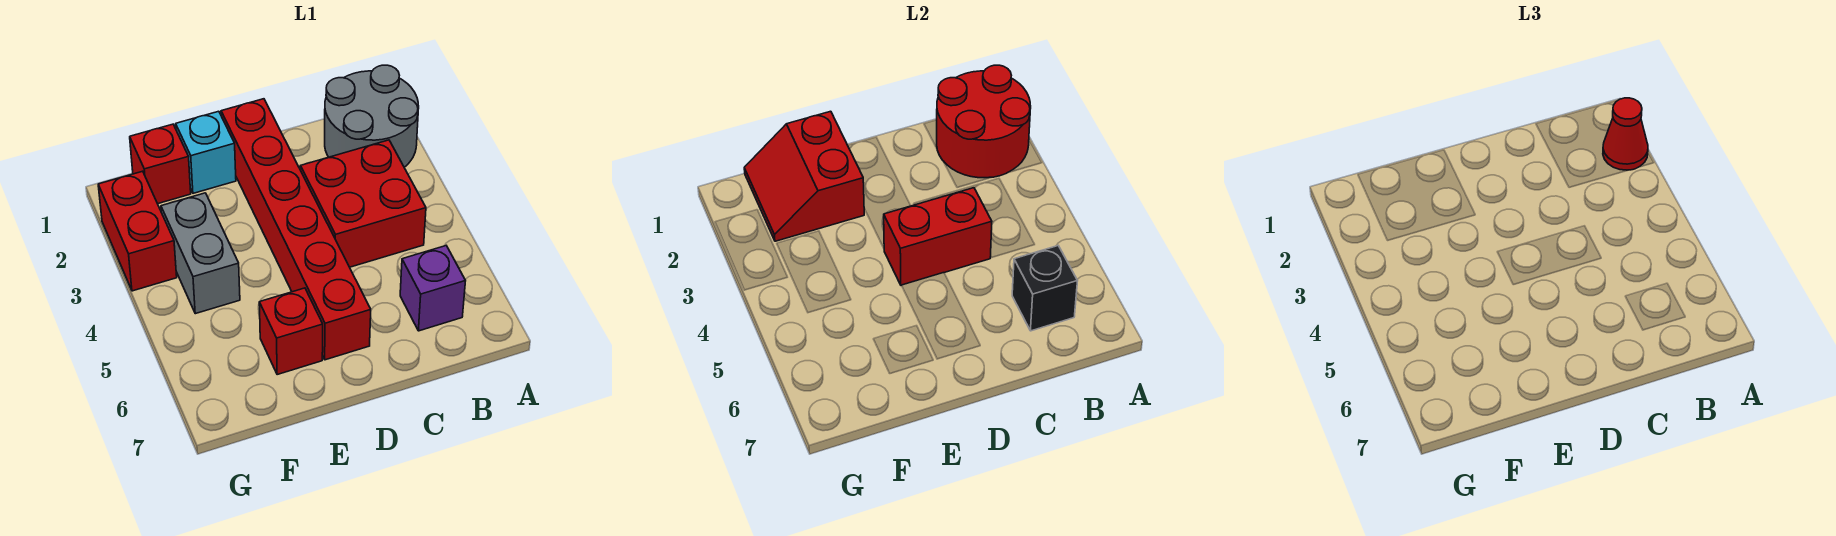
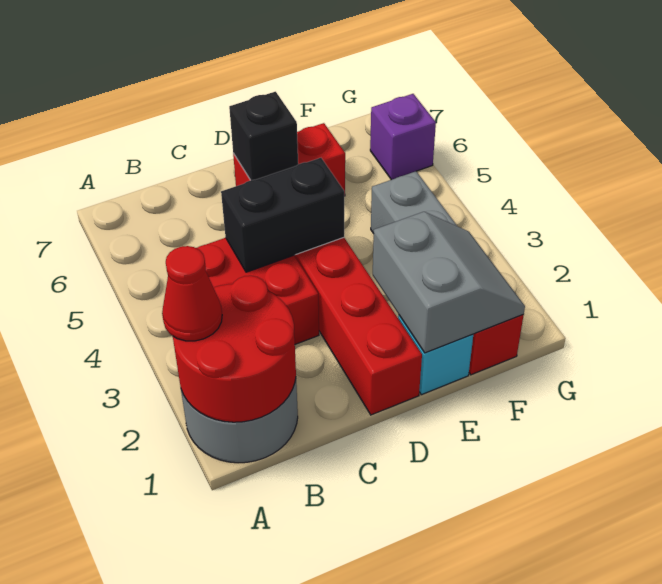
purple brick B6 level 1 -> purple brick G6 level 1
black brick B6 level 2 -> black brick D6 level 2
red brick C4:D4 level 2 -> black brick C4:D4 level 2
red slope E1:F2 level 2 top E -> grey slope E1:F2 level 2 top E
red brick G2:G3 level 1 -> none

